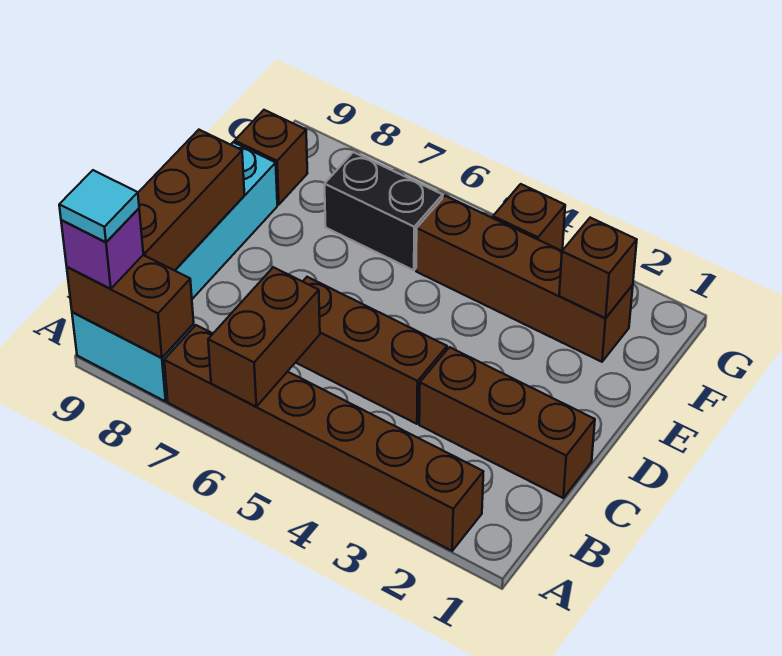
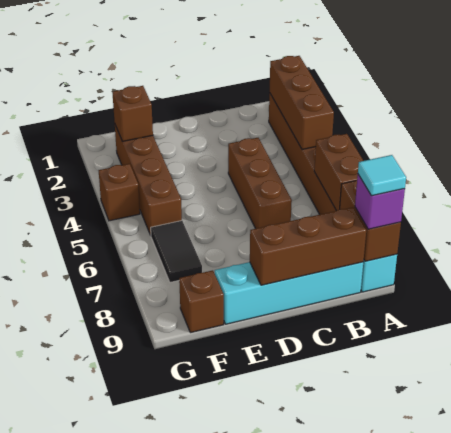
brown brick A6:B6 level 2 -> brown brick A6:A7 level 2
brown brick C1:C3 level 1 -> brown brick A2:A4 level 2
black brick F6:F7 level 1 -> black tile F6:F7 level 1

